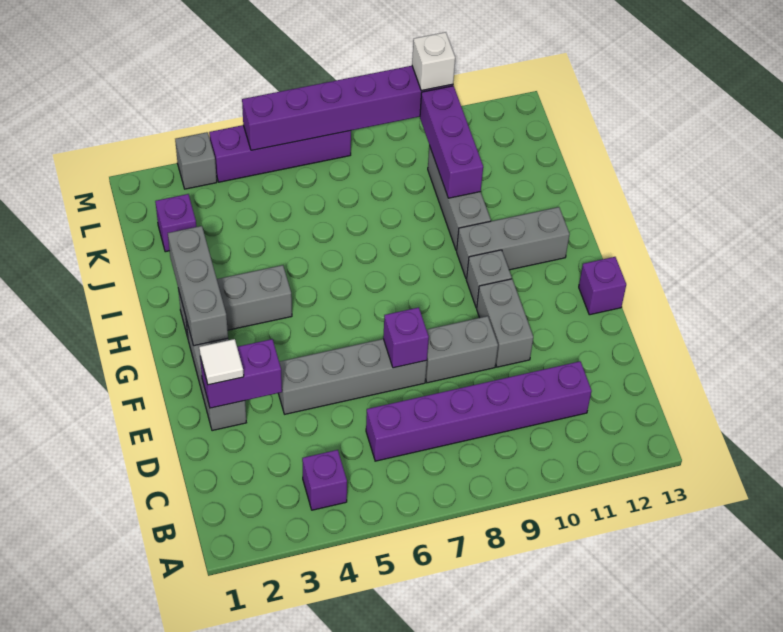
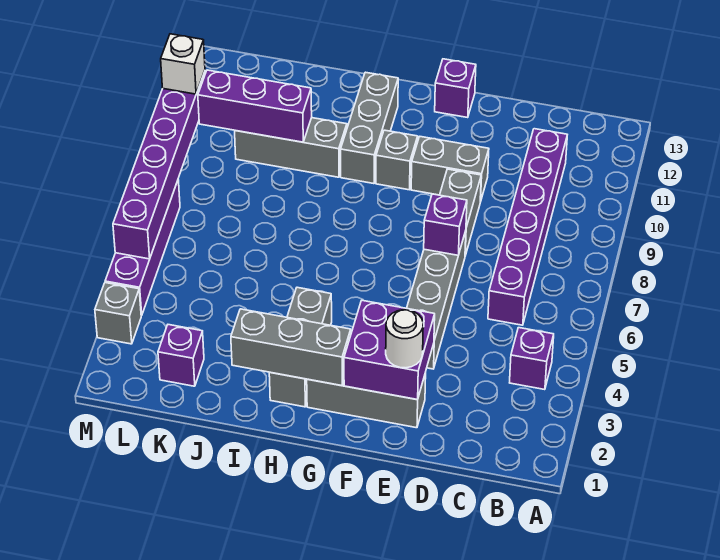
purple brick E2:E3 level 2 -> purple brick E2:F3 level 2
white tile E2 level 3 -> white round brick E2 level 3

